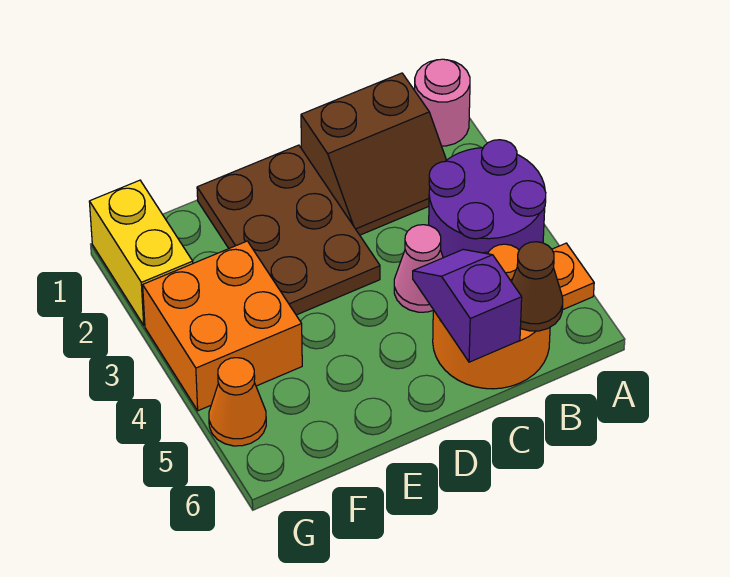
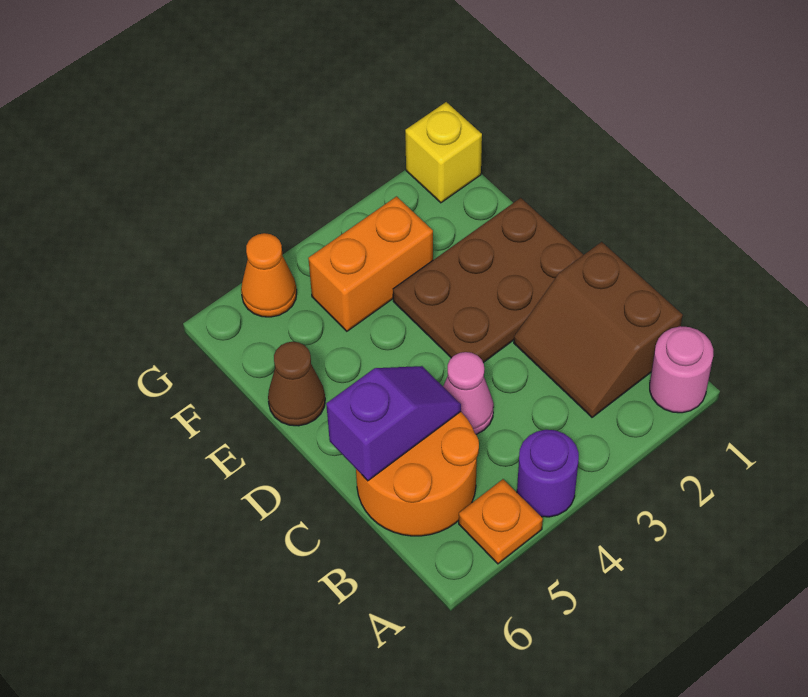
purple round brick A3:B4 level 1 -> purple round brick A4 level 1
brown cone B6 level 2 -> brown cone E6 level 1
orange brick F3:G4 level 1 -> orange brick F3:F4 level 1
yellow brick G1:G2 level 1 -> yellow brick G1 level 1

